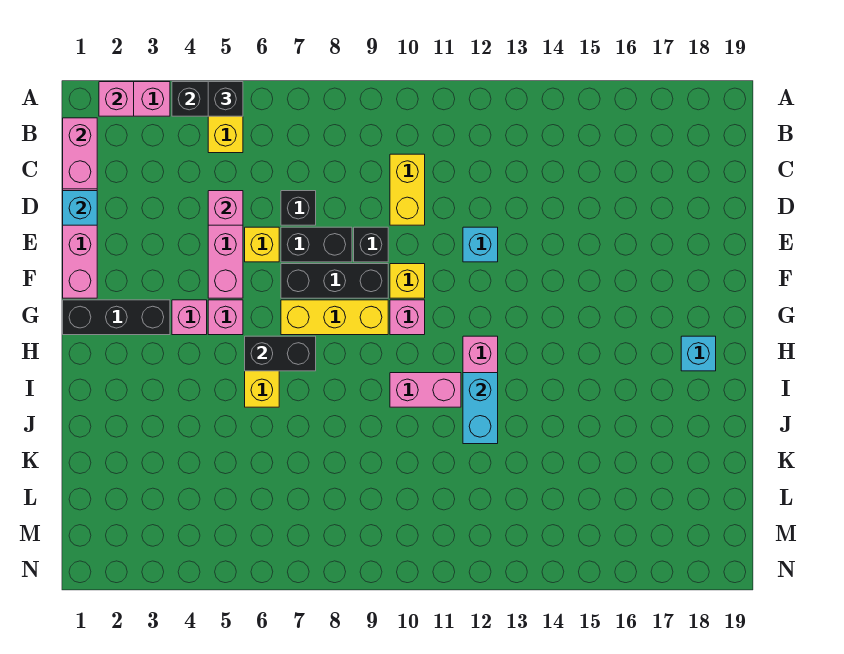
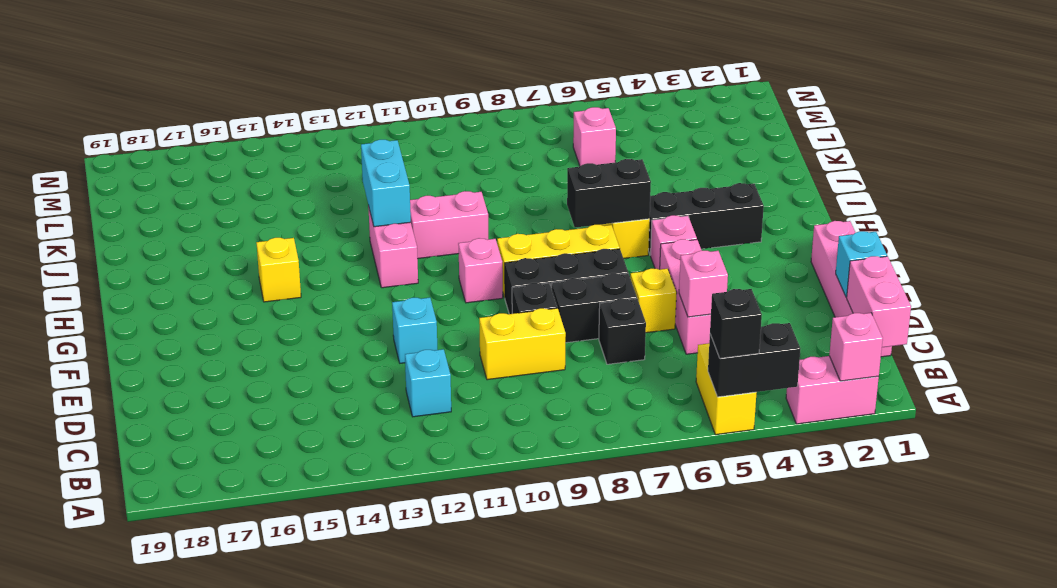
yellow brick C10:D10 level 1 -> yellow brick D9:D10 level 1
yellow brick F10 level 1 -> yellow brick H15 level 1
black brick G1:G3 level 1 -> black brick H3:H5 level 1
pink brick G4 level 1 -> pink brick L6 level 1
cyan brick H18 level 1 -> cyan brick C12 level 1

